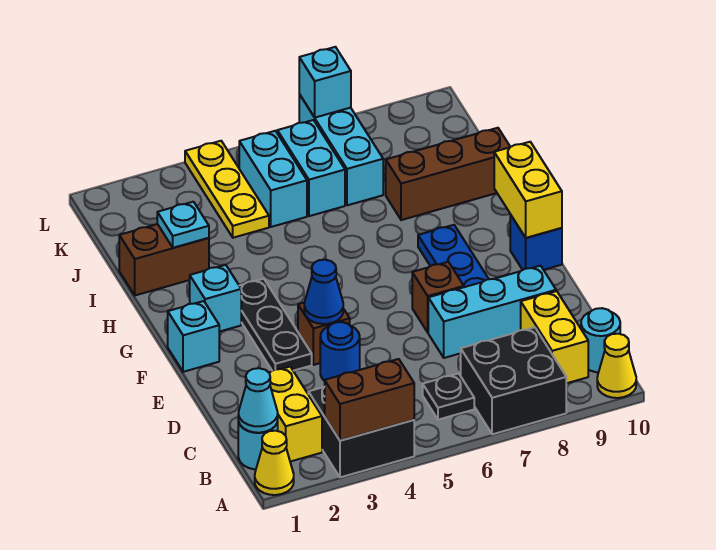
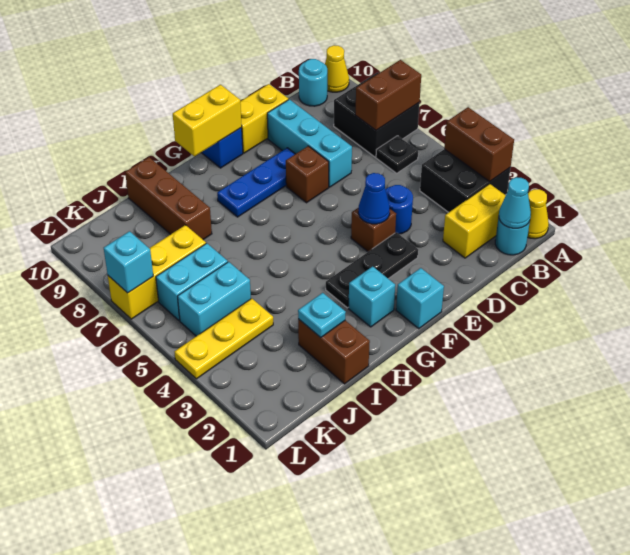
none -> brown brick A7:B7 level 2
yellow brick B9:C9 level 1 -> yellow brick D10:E10 level 1
cyan brick J7:L7 level 1 -> yellow brick J7:L7 level 1

